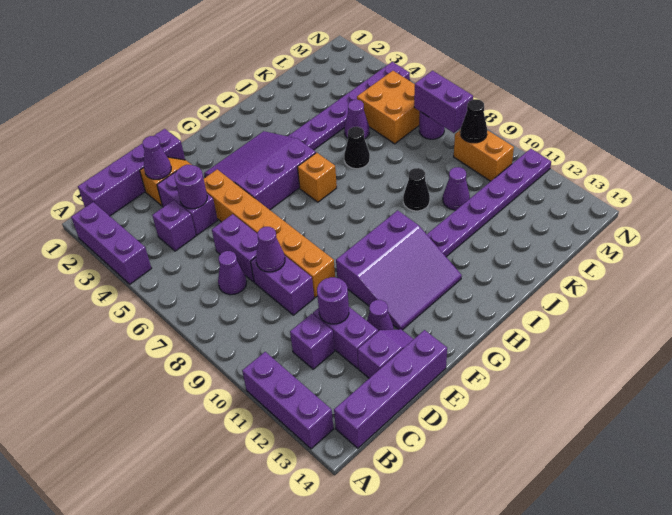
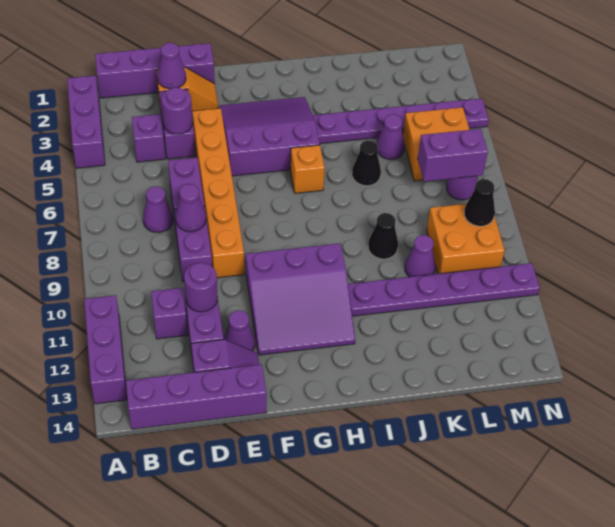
purple brick M7:M8 level 2 -> purple brick L7:M7 level 2
orange brick M9:M10 level 1 -> orange brick L9:M10 level 1

